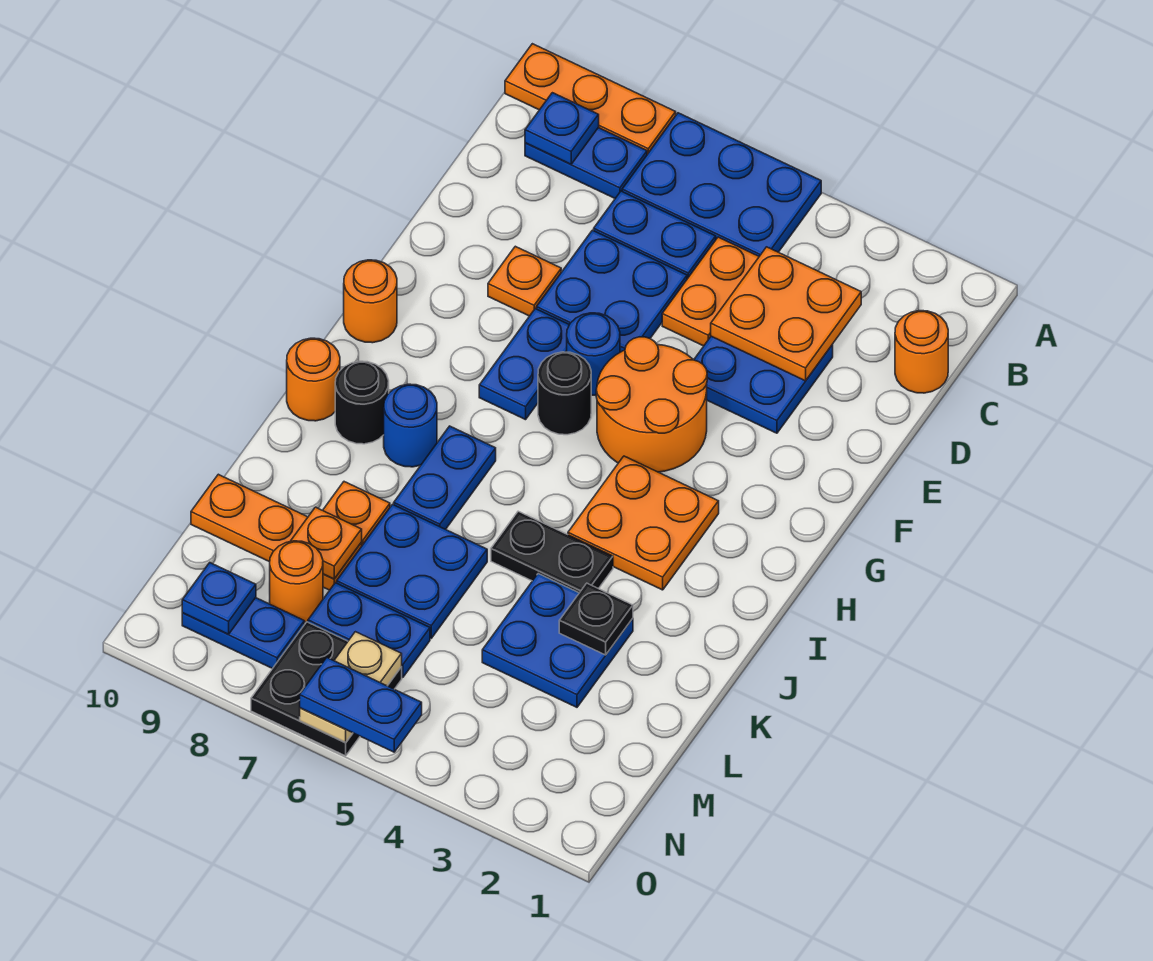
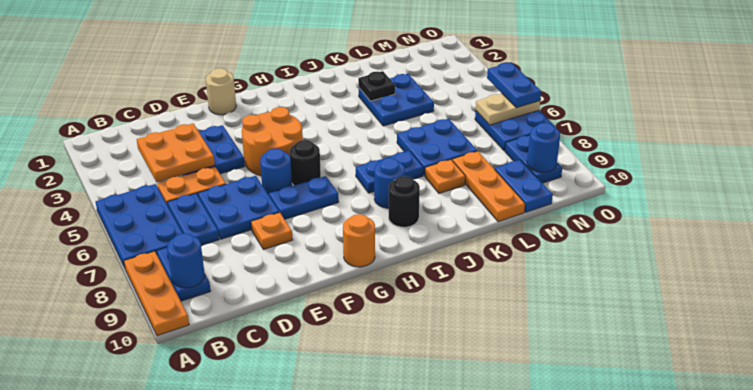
blue plate B9 level 2 -> blue round brick B9 level 2
orange round brick C1 level 1 -> none
none -> tan round brick F1 level 1
orange plate H3:I4 level 1 -> none
orange round brick I10 level 1 -> none
black plate J4:J5 level 1 -> none
orange plate L8 level 2 -> none
blue plate M6:M7 level 1 -> blue plate M9:M10 level 1
orange round brick M8 level 1 -> none
black plate N6:O7 level 1 -> blue plate N6:O7 level 1
blue plate N9 level 2 -> blue round brick N9 level 2

